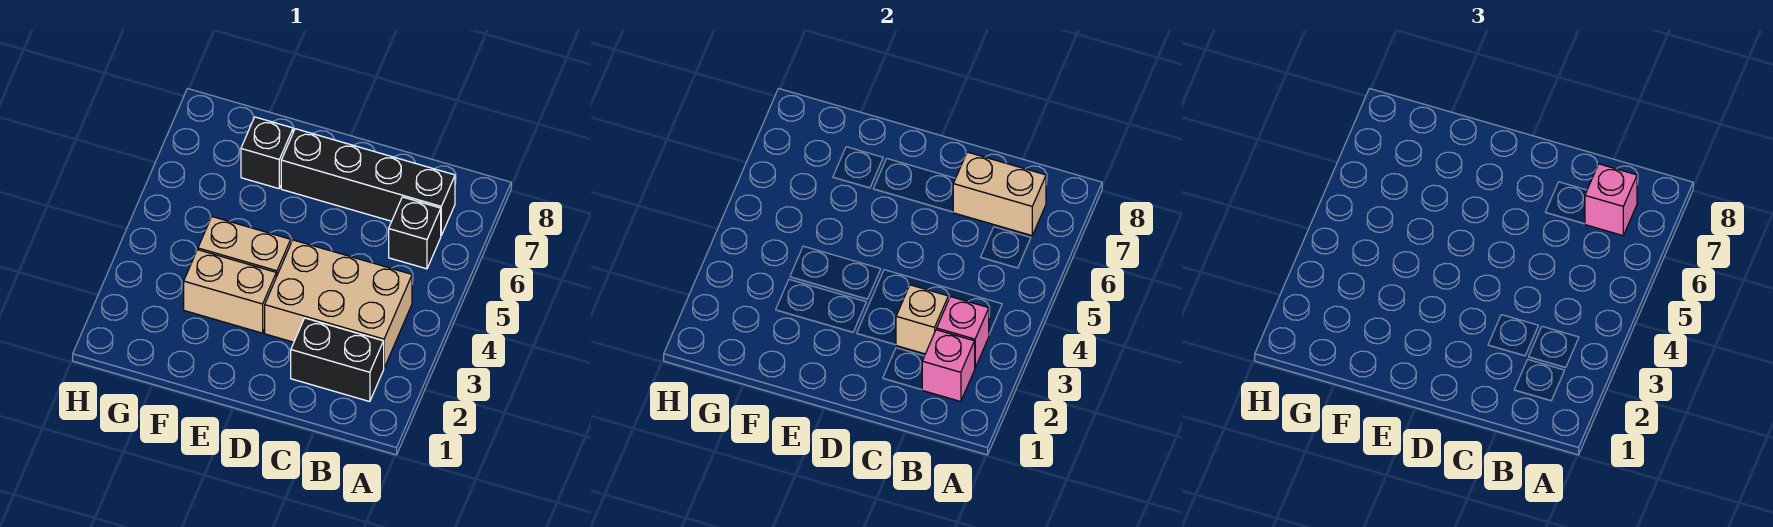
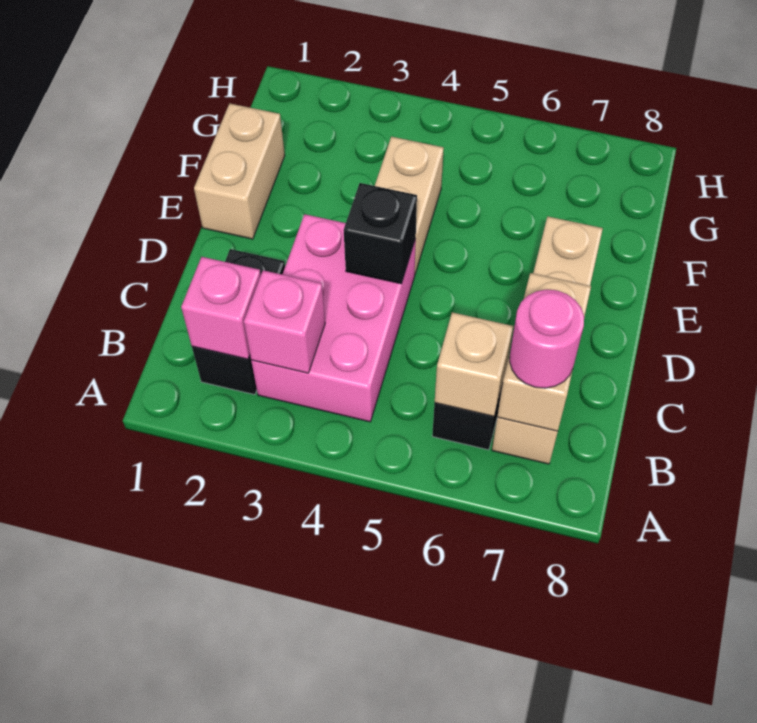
tan brick B3:D4 level 1 -> pink brick B3:D4 level 1
black brick B7:E7 level 1 -> tan brick B7:E7 level 1
pink brick B7 level 3 -> pink round brick B7 level 3
tan brick C3 level 2 -> tan brick B6 level 2
tan brick E3:F3 level 1 -> tan brick E1:F1 level 1
black brick F7 level 1 -> black brick D4 level 2

